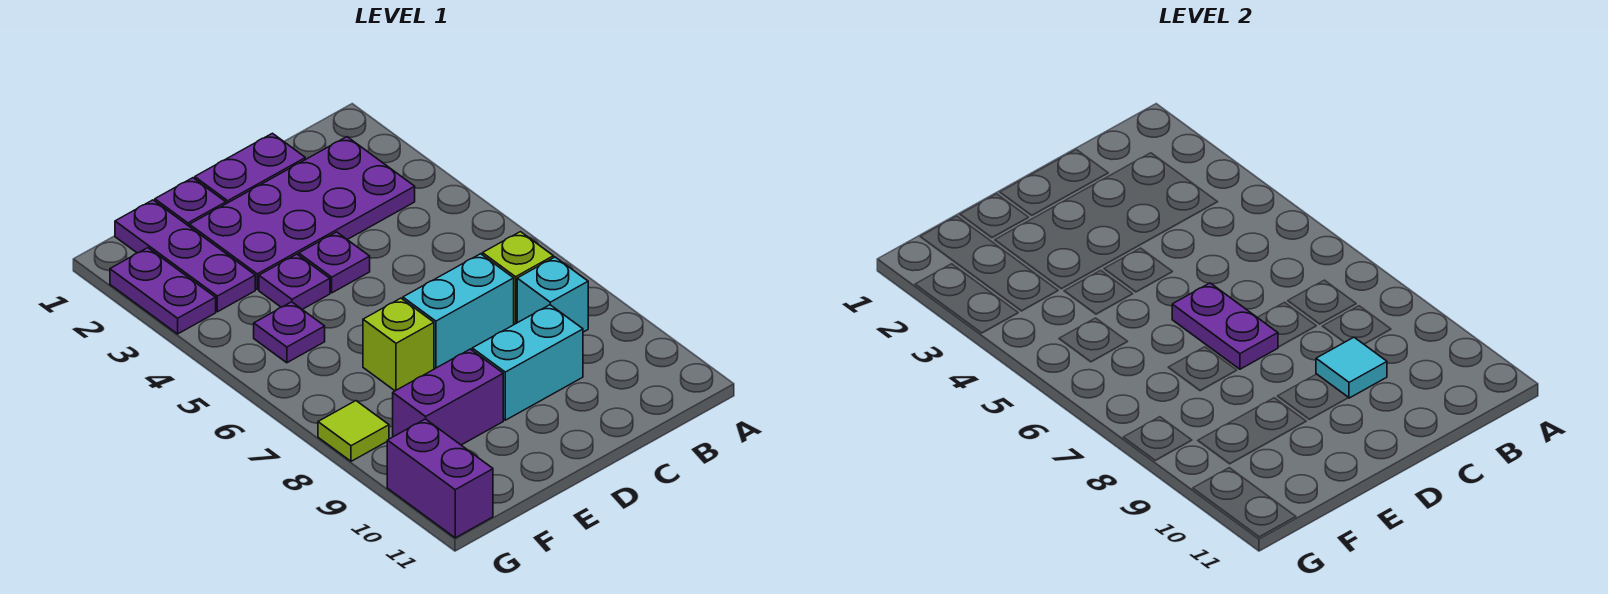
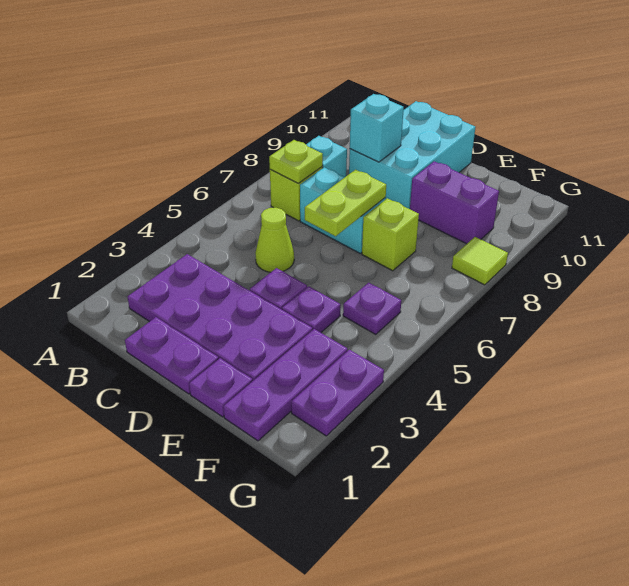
none -> lime plate B7 level 2
none -> lime cone C5 level 1
cyan brick C9:D9 level 1 -> cyan brick C9:D11 level 1
cyan tile C9 level 2 -> cyan brick C9 level 2
purple plate D6:D7 level 2 -> lime plate D6:D7 level 2
purple brick G10:G11 level 1 -> none

